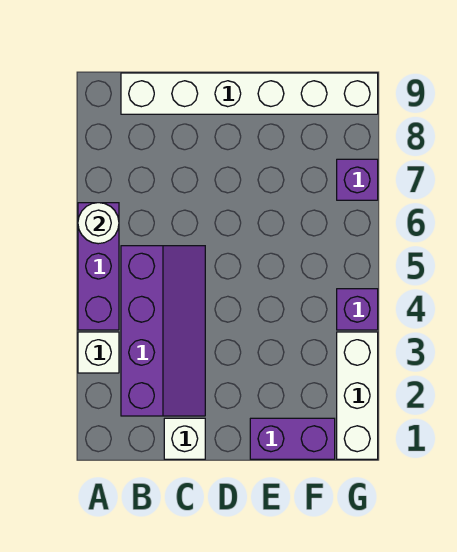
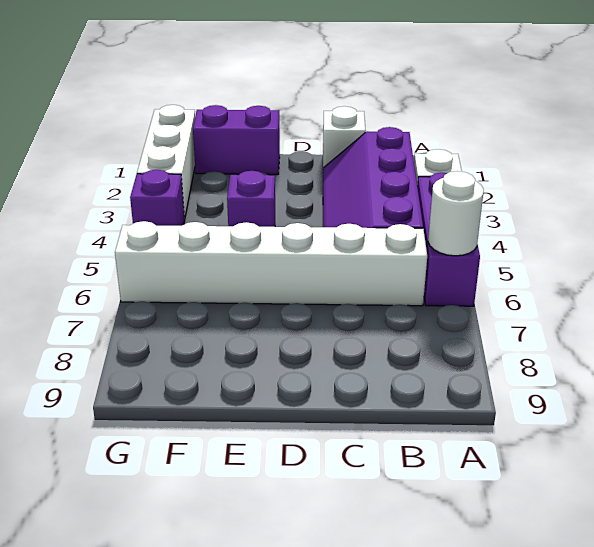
white brick B9:G9 level 1 -> white brick B6:G6 level 1
purple brick G7 level 1 -> purple brick E4 level 1

